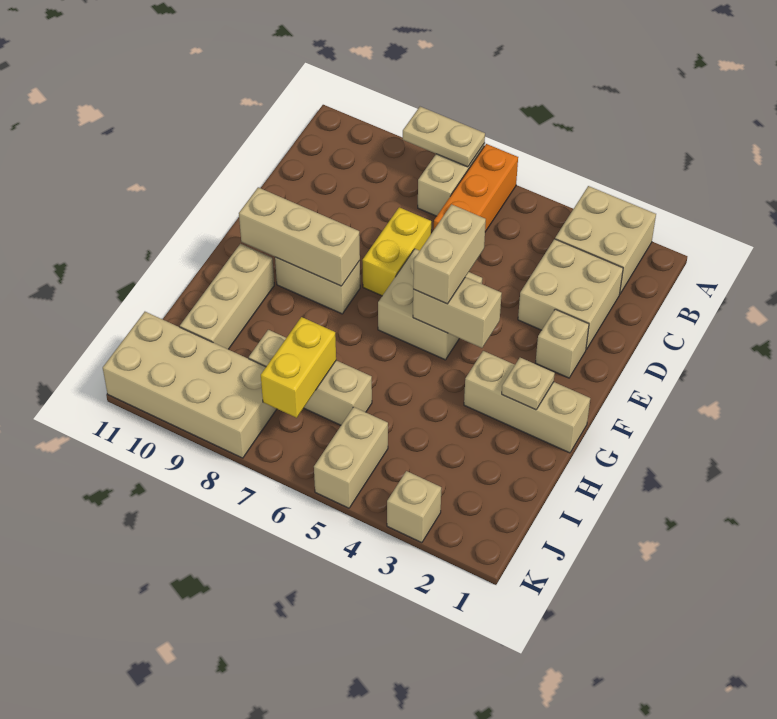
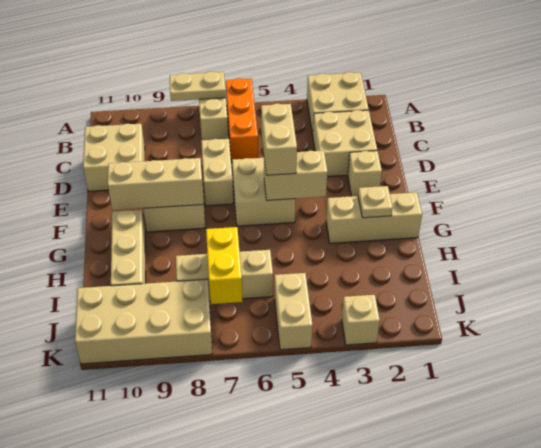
none -> tan brick C10:D11 level 1
yellow brick D7:E7 level 1 -> tan brick D7:E7 level 1

